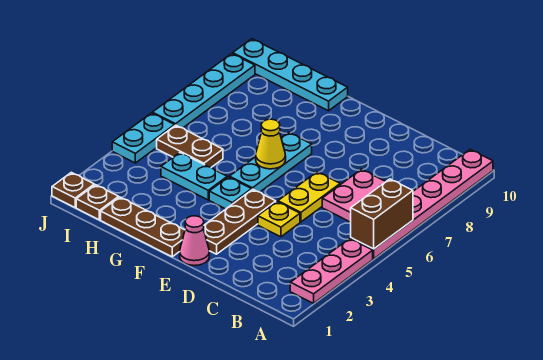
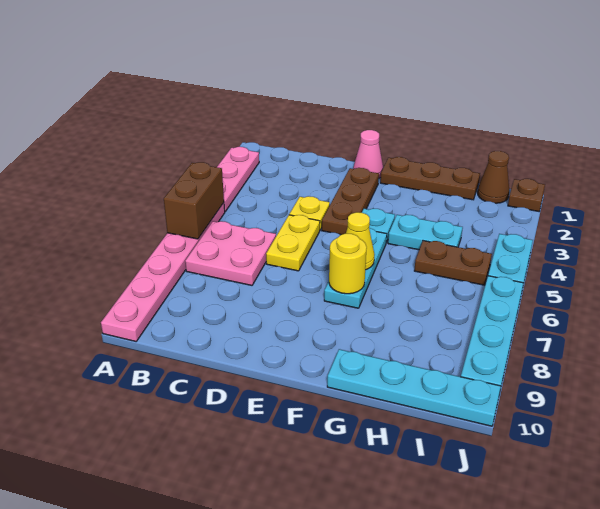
none -> yellow round brick F7 level 2
brown plate I1 level 1 -> brown cone I1 level 1

